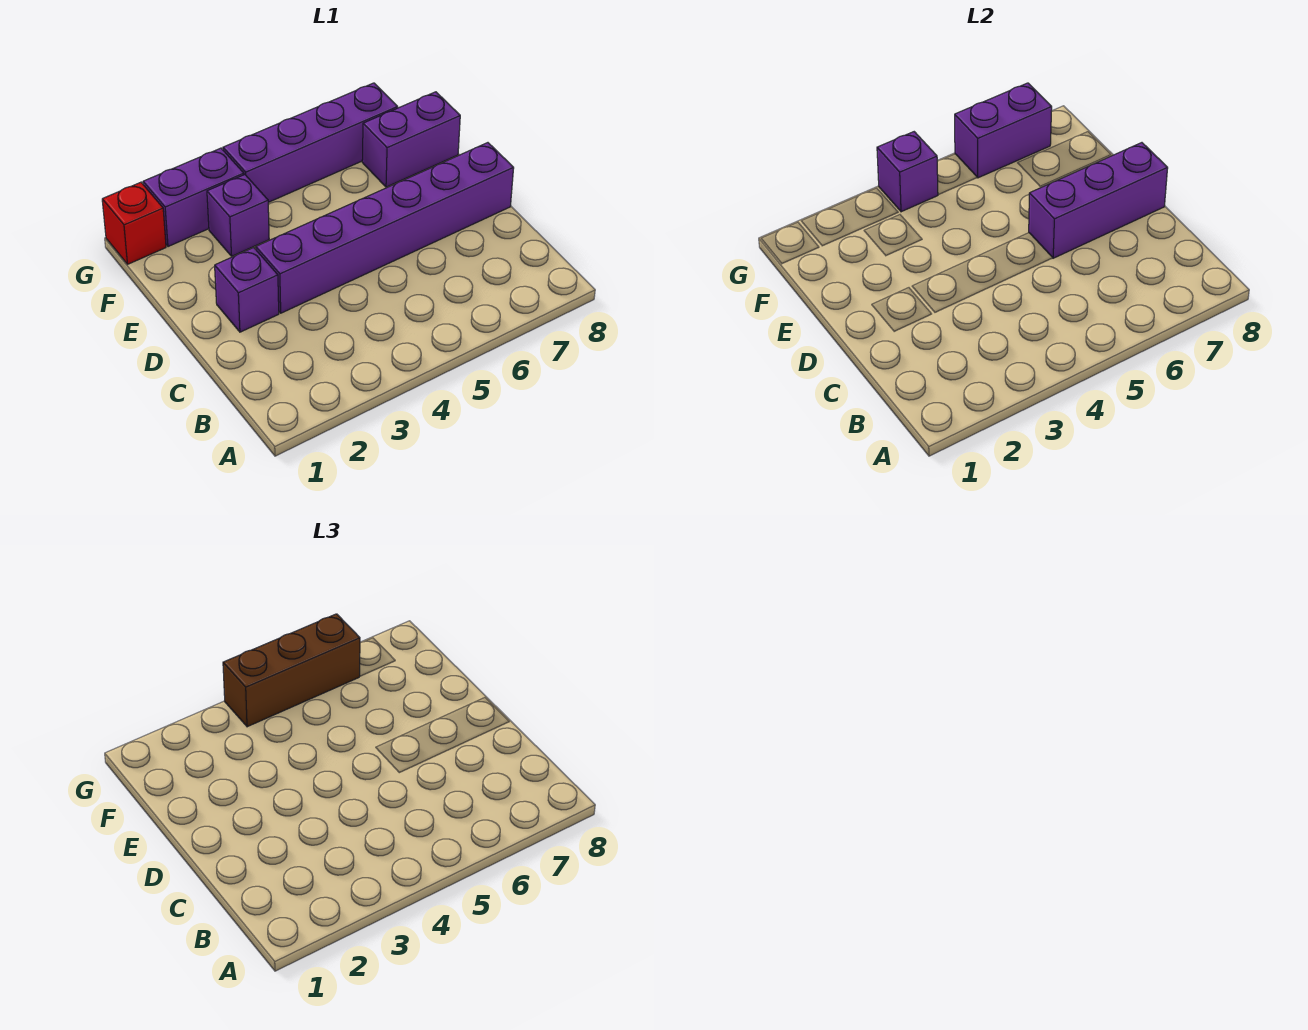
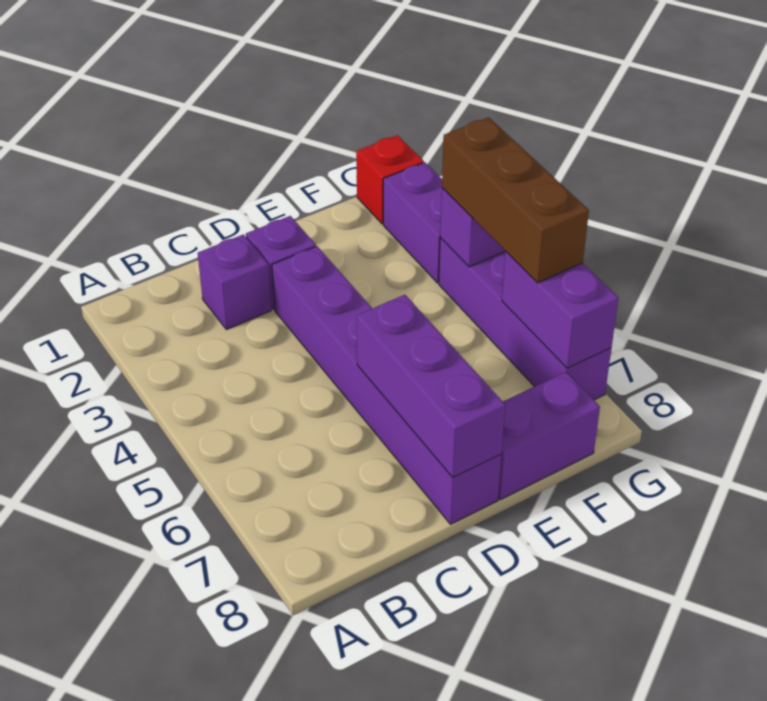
purple brick F3 level 1 -> purple brick C2 level 1
purple brick F7:F8 level 1 -> purple brick E8:F8 level 1

